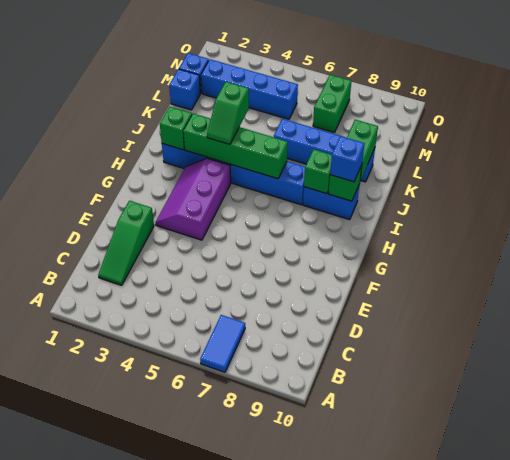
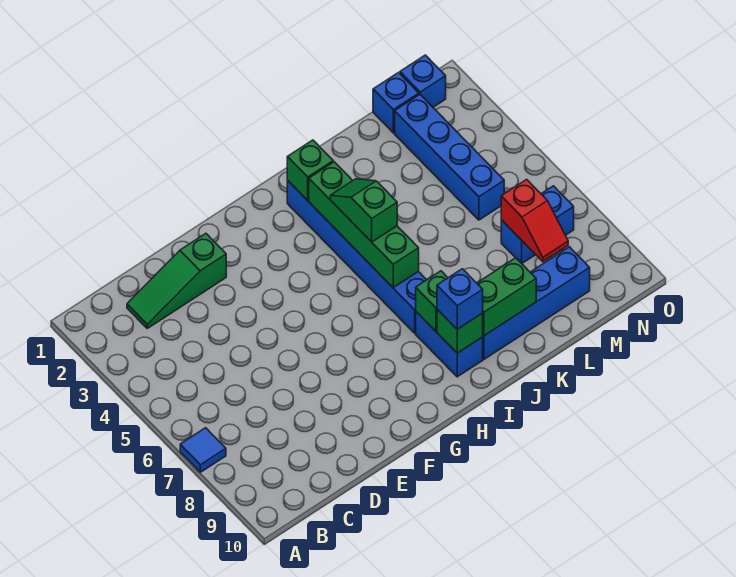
blue tile A7:B7 level 1 -> blue tile A7 level 1
purple slope F3:H4 level 1 top 4 -> none
green slope I4:J4 level 3 top J -> green slope I4:I5 level 3 top 5
blue brick K6:K9 level 1 -> blue brick J9:M9 level 1
blue brick L1 level 1 -> blue brick N1 level 1
green brick M7:N7 level 1 -> blue brick M7:N7 level 1
none -> red slope M7:M8 level 2 top 7

